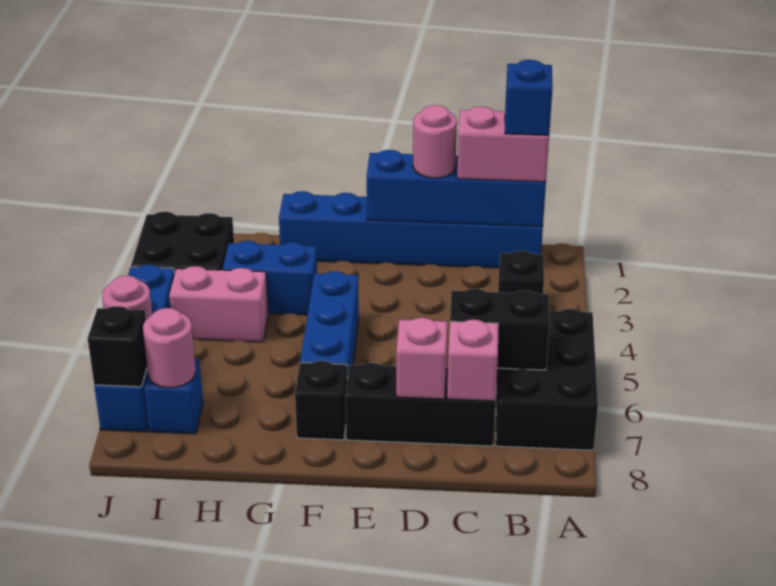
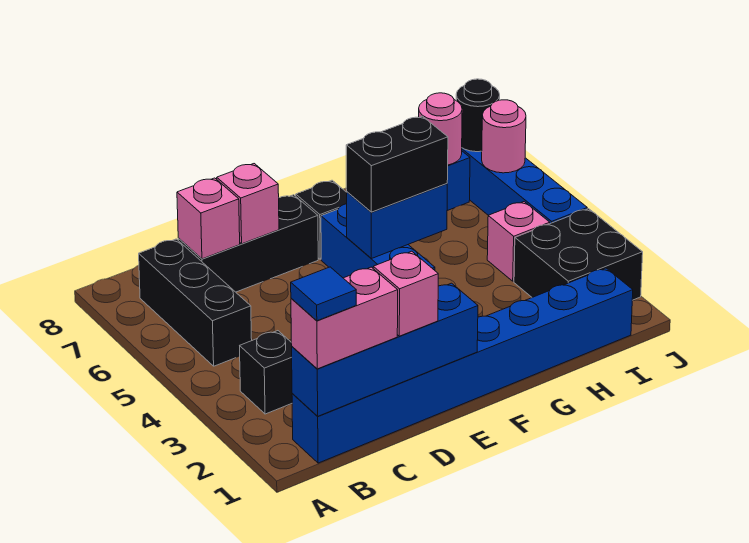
black brick A5:B7 level 1 -> black brick B5:B7 level 1
blue brick B1:G1 level 1 -> blue brick B1:I1 level 1
blue brick B1 level 4 -> blue tile B1 level 4
black brick B6:C6 level 2 -> black brick F5:G5 level 3
pink round brick D1 level 3 -> pink brick D1 level 3
blue brick G3:H3 level 1 -> blue brick F5:G5 level 2
pink brick H4:I4 level 1 -> pink brick I4 level 1
black brick J7 level 2 -> black round brick J7 level 2

